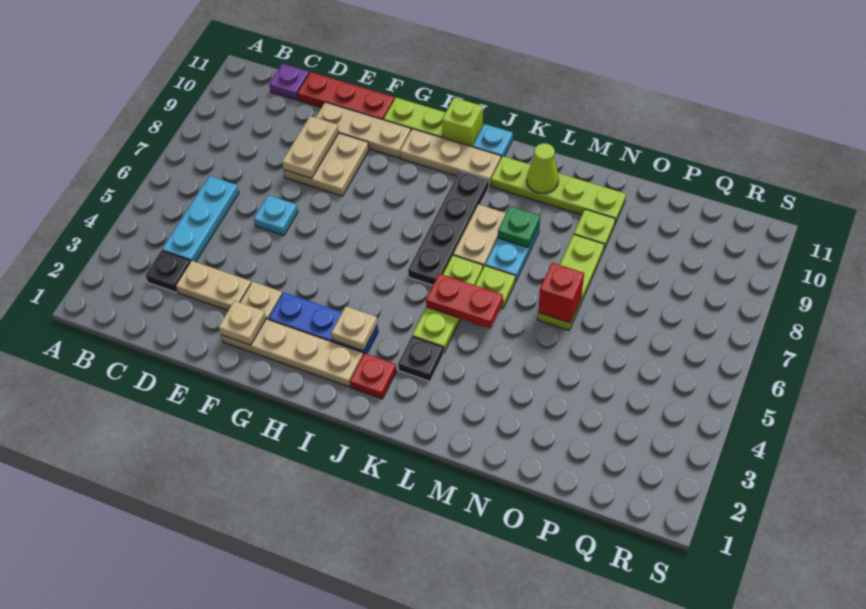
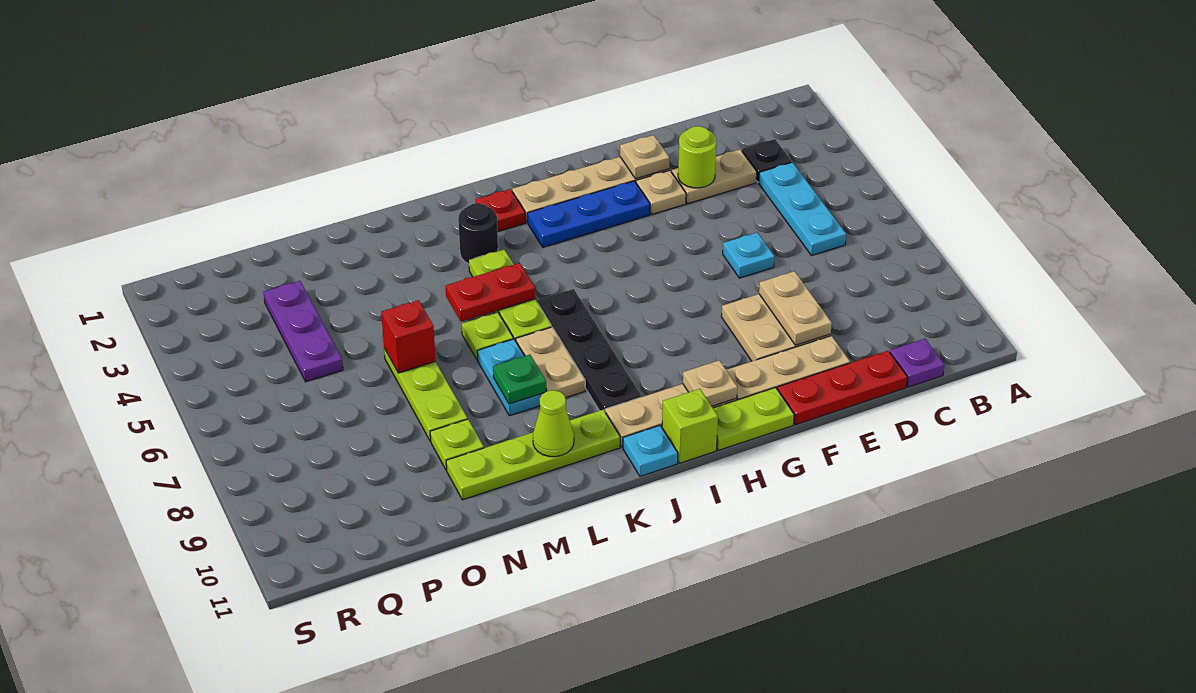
none -> lime round brick E3 level 2
tan plate I3 level 2 -> tan plate H10 level 2
black plate K3 level 1 -> black round brick K3 level 1
none -> purple plate P3:P5 level 1

